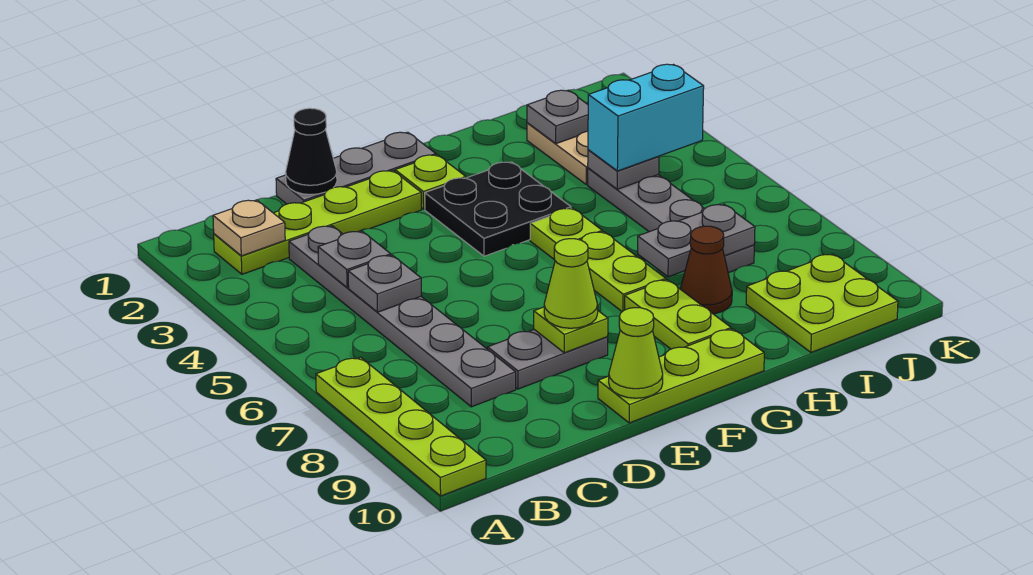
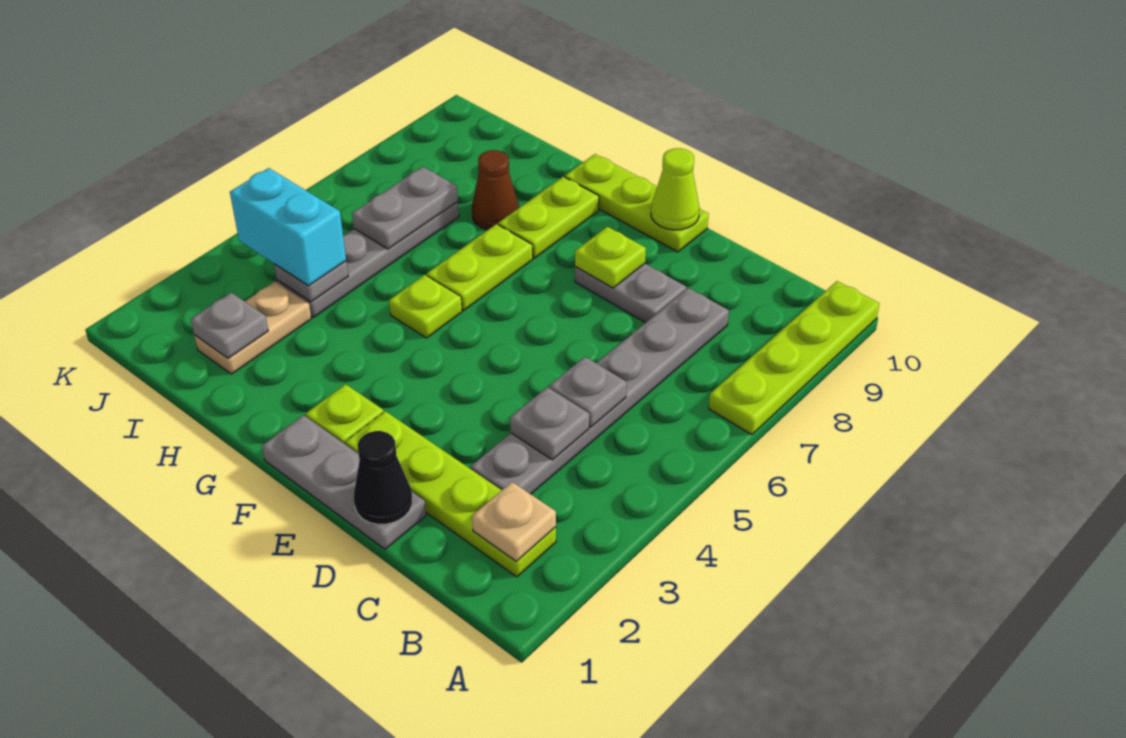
lime cone E8 level 3 -> none
black plate F3:G4 level 1 -> none
grey plate H7:I7 level 2 -> grey plate I6:I7 level 2
lime plate I9:J10 level 1 -> none

